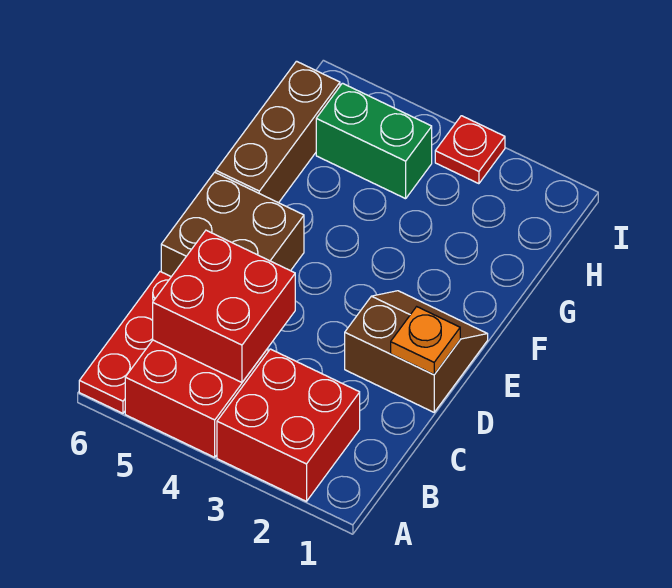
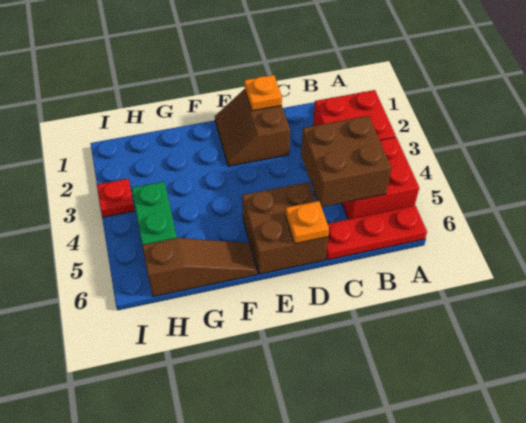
red brick B4:C5 level 2 -> brown brick B4:C5 level 2
none -> orange plate D6 level 2
brown brick F6:H6 level 1 -> brown slope F6:H6 level 1 top H

